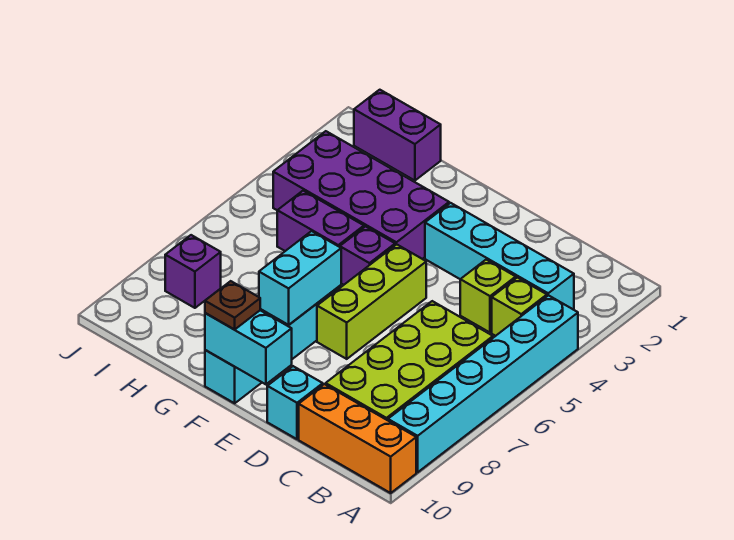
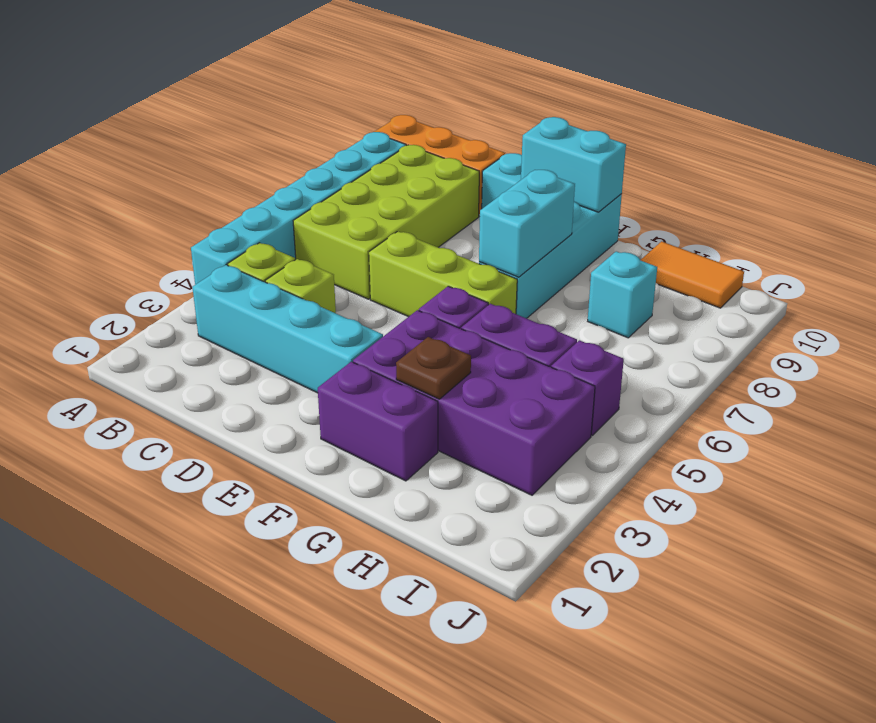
lime brick E5:E7 level 1 -> lime brick D6:F6 level 1
brown plate F10 level 3 -> brown plate G3 level 2
purple brick H1:I1 level 1 -> purple brick F2:G2 level 1
none -> cyan brick H8 level 1
none -> orange tile H10:I10 level 1
purple brick I8 level 1 -> purple brick I5 level 1

